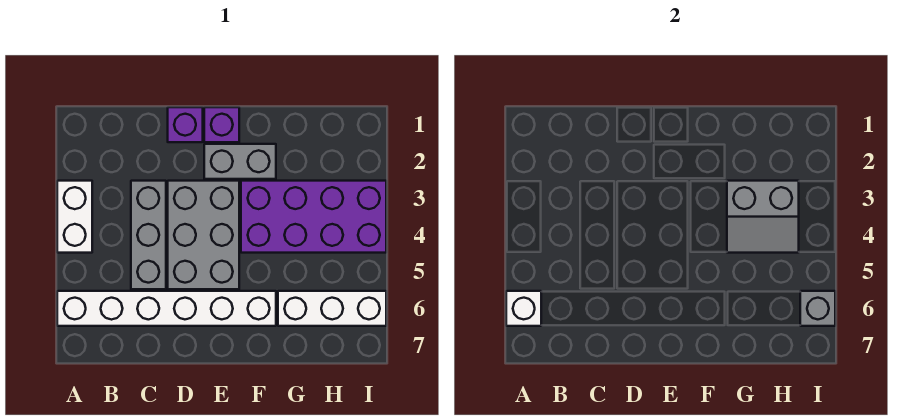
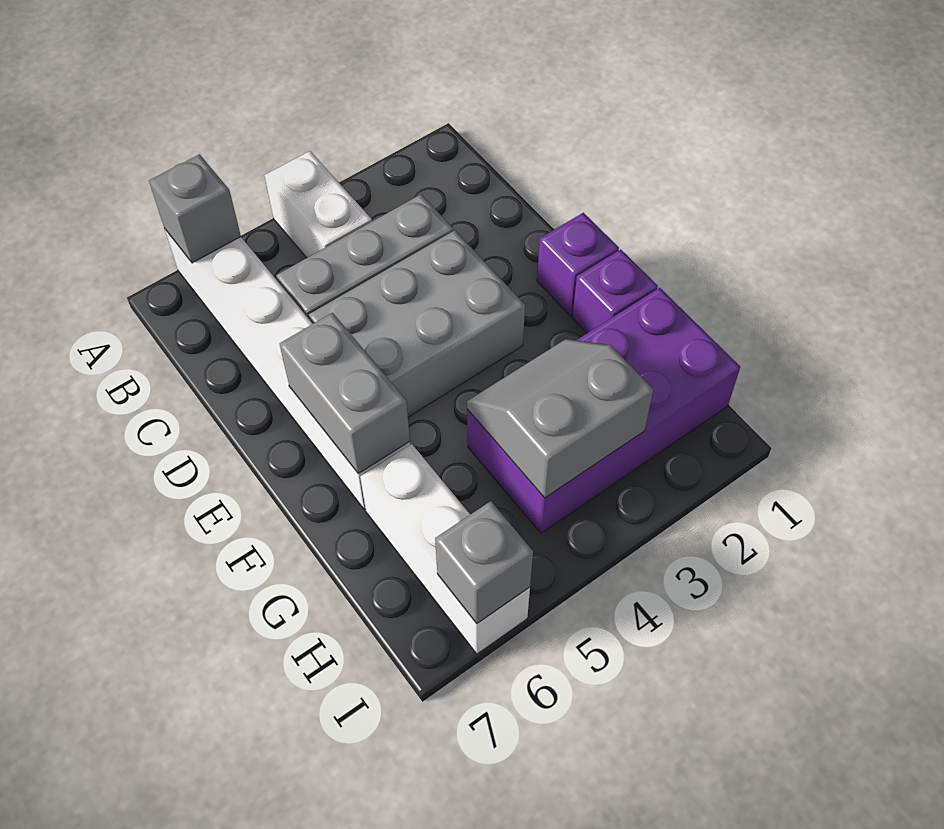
white brick A3:A4 level 1 -> white brick A4:B4 level 1
white brick A6 level 2 -> grey brick A6 level 2
purple brick D1 level 1 -> purple brick F1 level 1
grey brick E2:F2 level 1 -> grey brick E6:F6 level 2
purple brick F3:I4 level 1 -> purple brick G1:H4 level 1
grey slope G3:H4 level 2 top 3 -> grey slope G3:H4 level 2 top H

